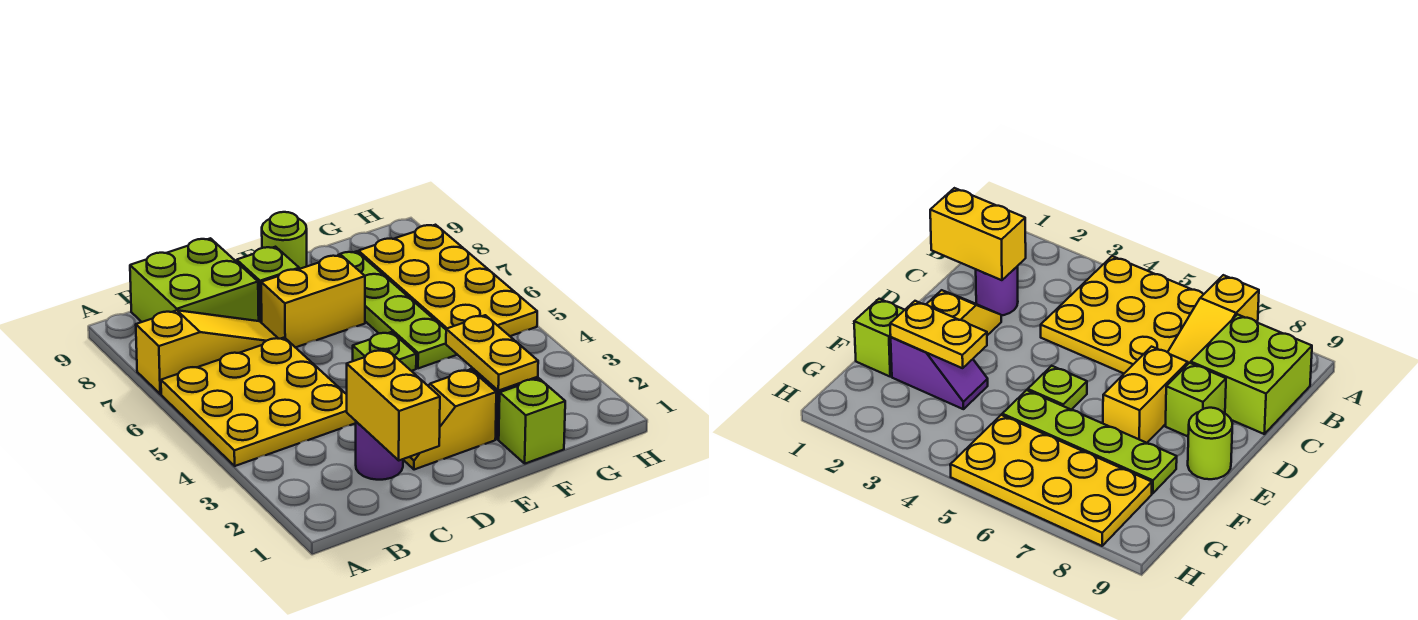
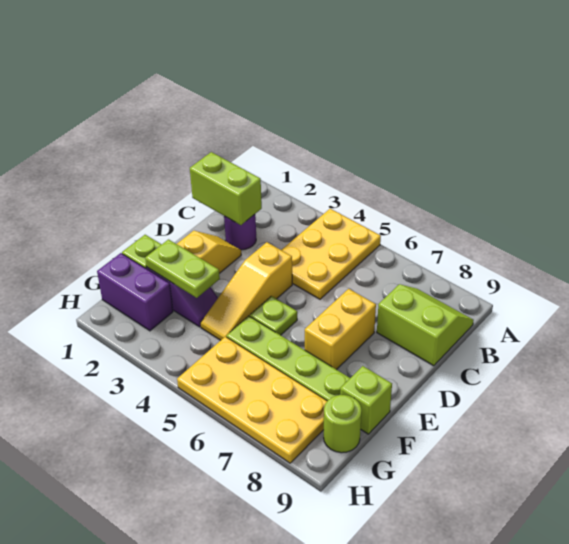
yellow plate A4:C6 level 1 -> yellow plate A4:C5 level 1
yellow slope A7:C7 level 1 top A -> yellow slope D4:F4 level 1 top D
lime brick B8:C9 level 1 -> lime slope B8:C9 level 1 top C
yellow brick C1:C2 level 2 -> lime brick C1:C2 level 2
lime brick D8 level 1 -> lime brick F9 level 1
lime round brick E9 level 1 -> lime round brick G9 level 1
yellow plate F2:F3 level 2 -> lime plate F2:F3 level 2
none -> purple brick G1:G2 level 1

